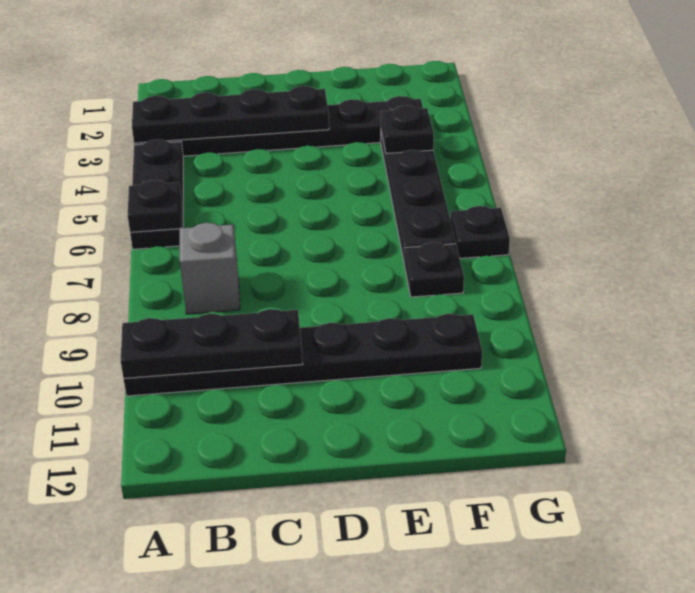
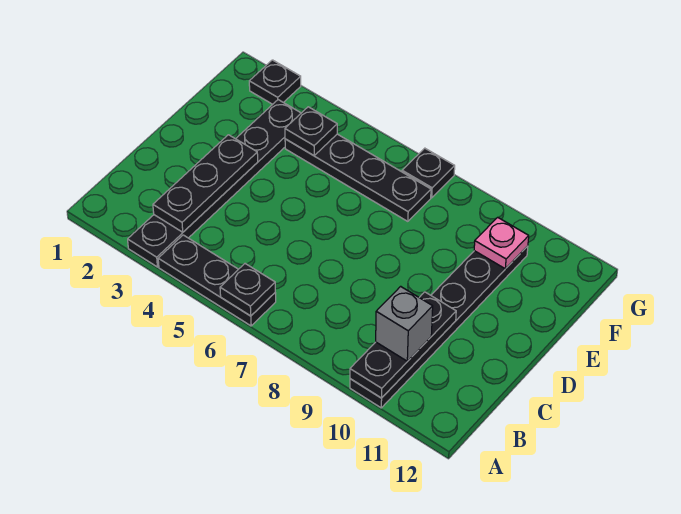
black plate A3:D3 level 2 -> black plate B3:D3 level 2
grey brick B8 level 1 -> grey brick B10 level 3
black plate F8 level 1 -> black plate G2 level 1
none -> pink plate F10 level 2

